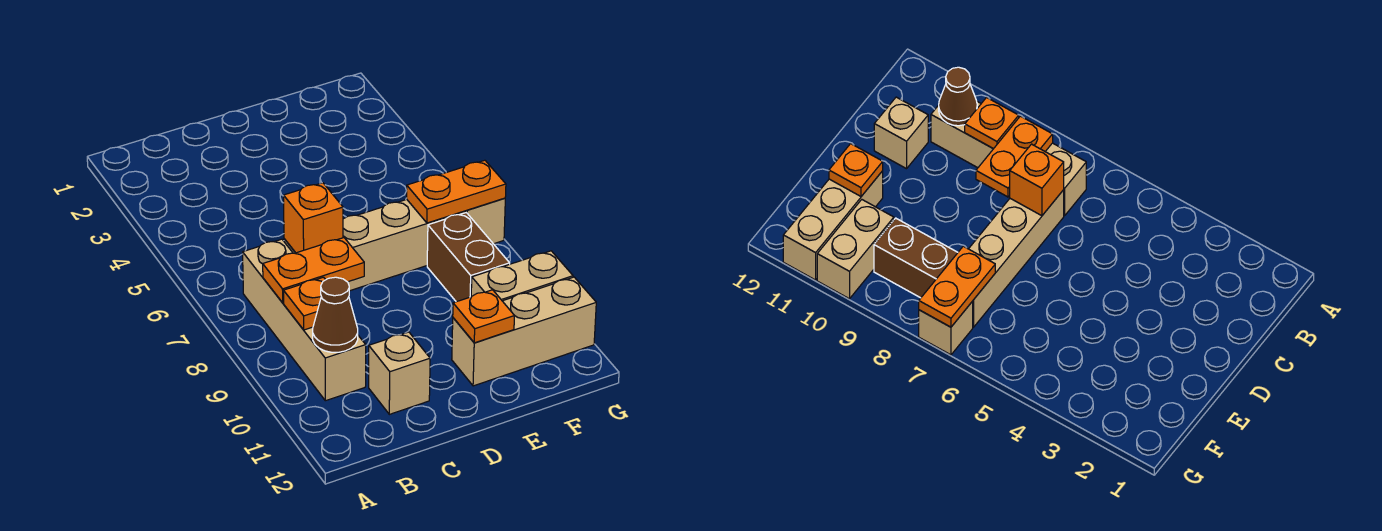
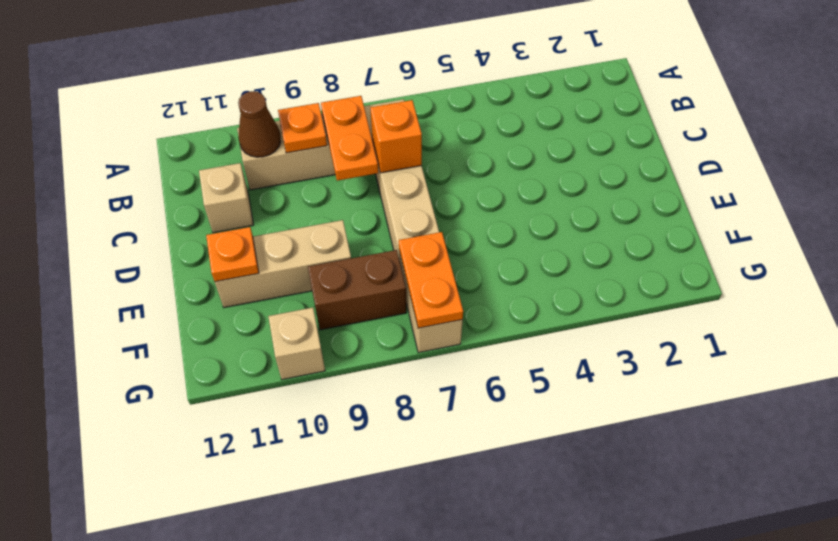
tan brick E11:G11 level 1 -> tan brick E9:E11 level 1
tan brick F10:G10 level 1 -> tan brick G10 level 1

